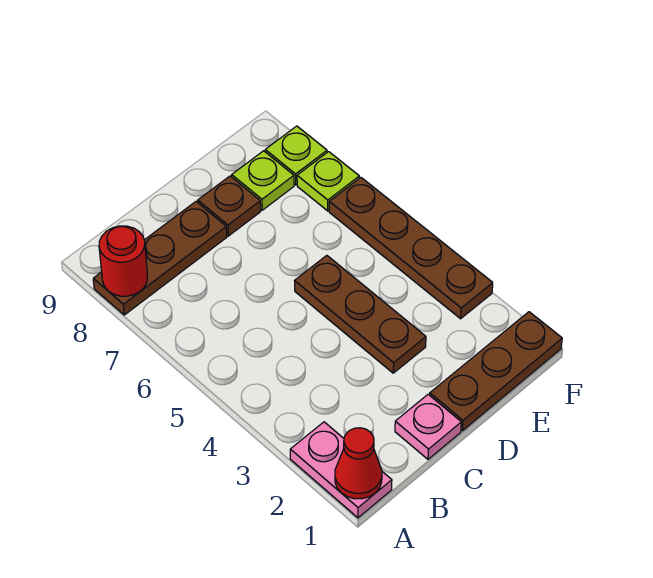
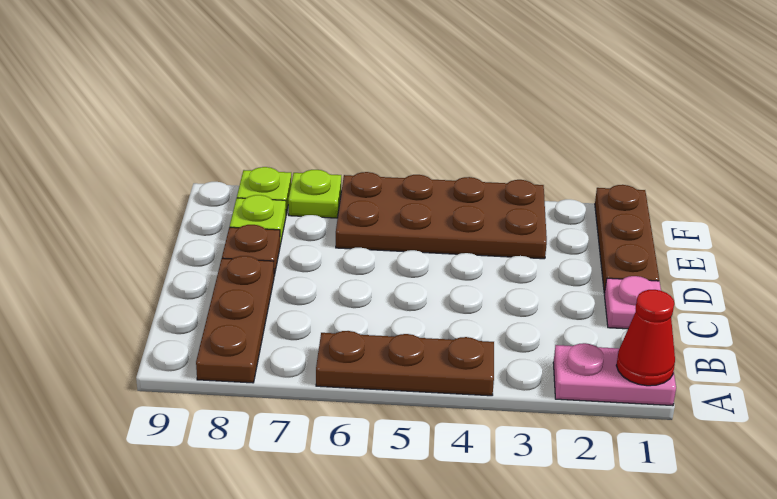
red round brick A8 level 2 -> none
brown plate D3:D5 level 1 -> brown plate A4:A6 level 1
brown plate F3:F6 level 1 -> brown plate E3:F6 level 1

